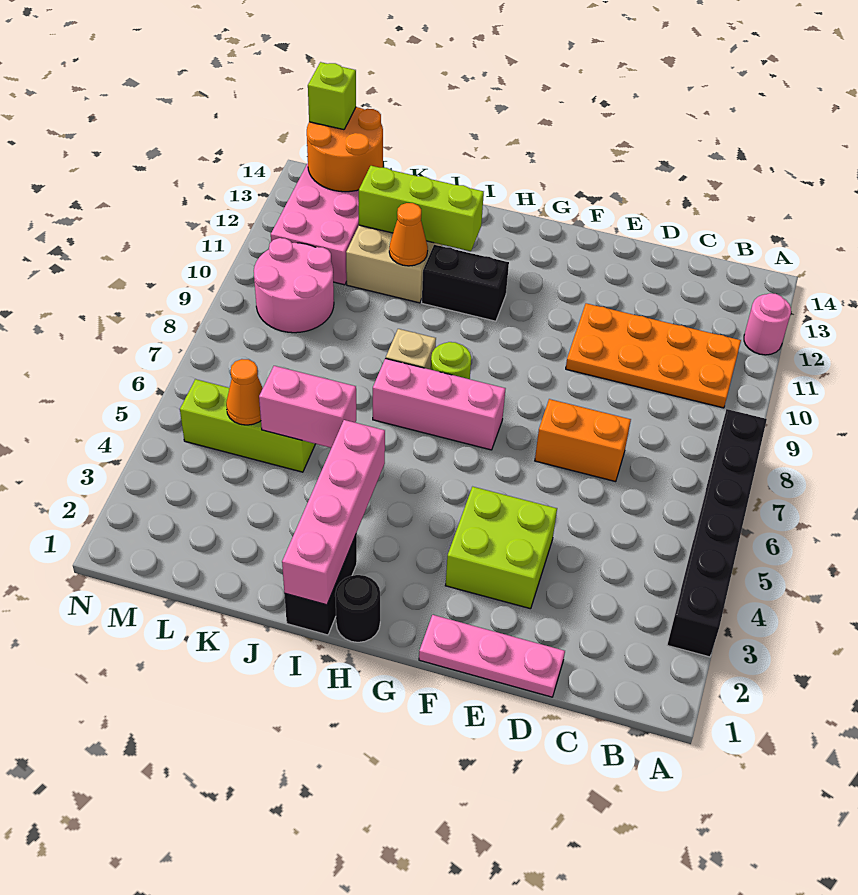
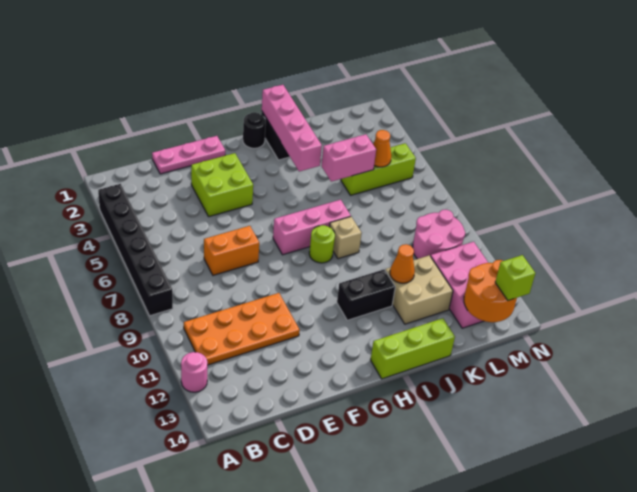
lime brick I12:K12 level 2 -> lime brick H14:J14 level 1

